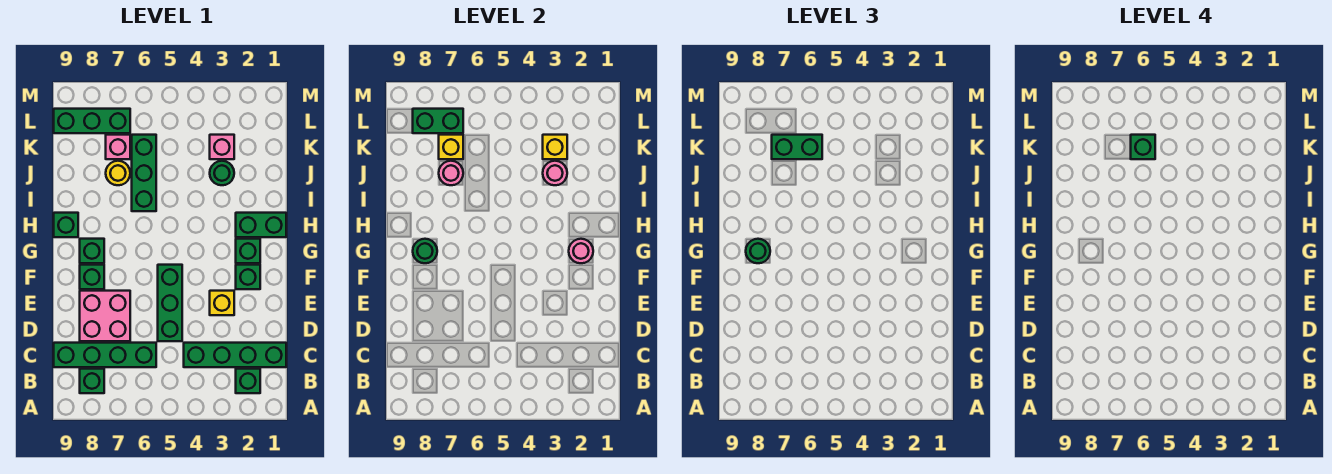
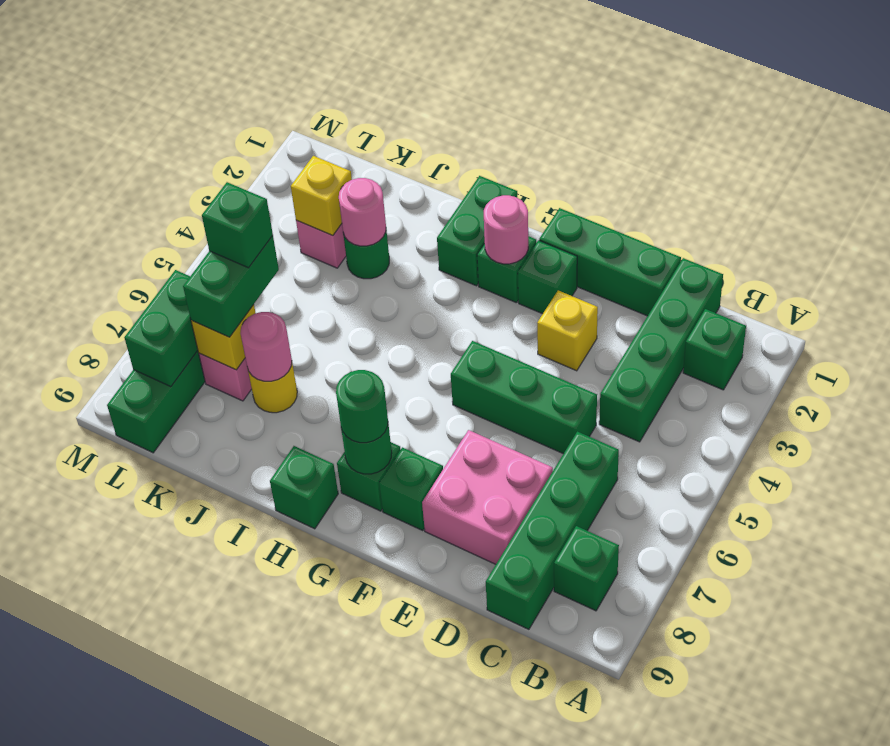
green brick I6:K6 level 1 -> green brick D1:F1 level 1

